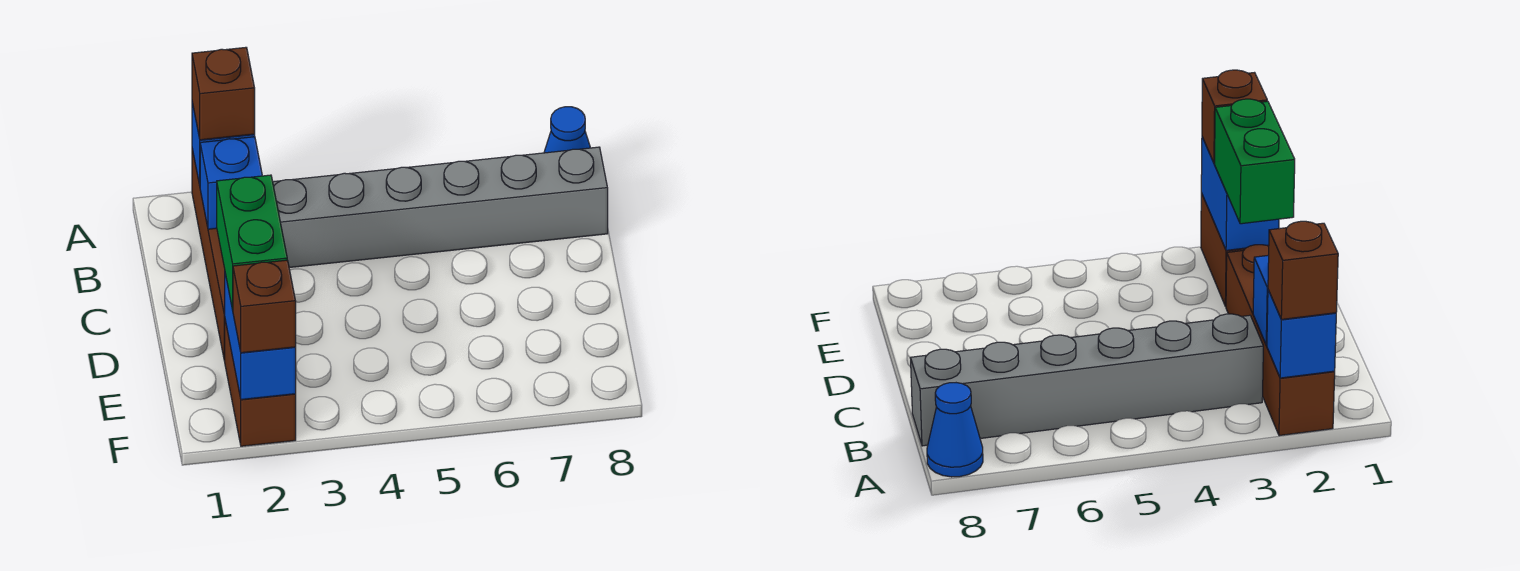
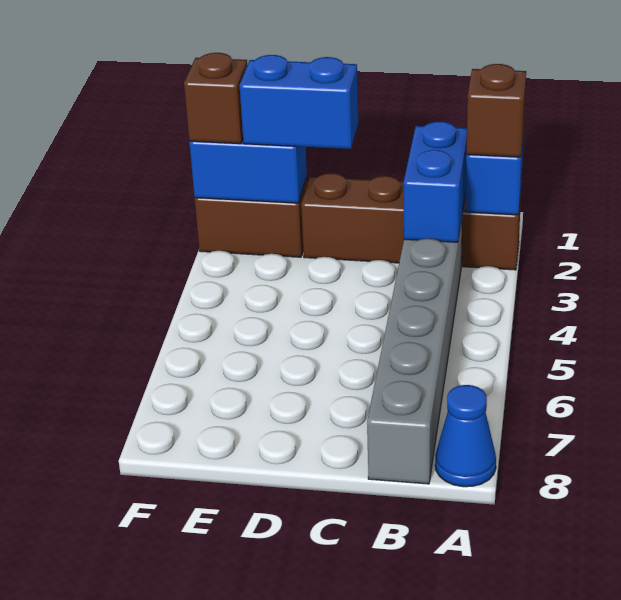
blue brick B2 level 2 -> blue brick B2:B3 level 2
green brick D2:E2 level 3 -> blue brick D2:E2 level 3

